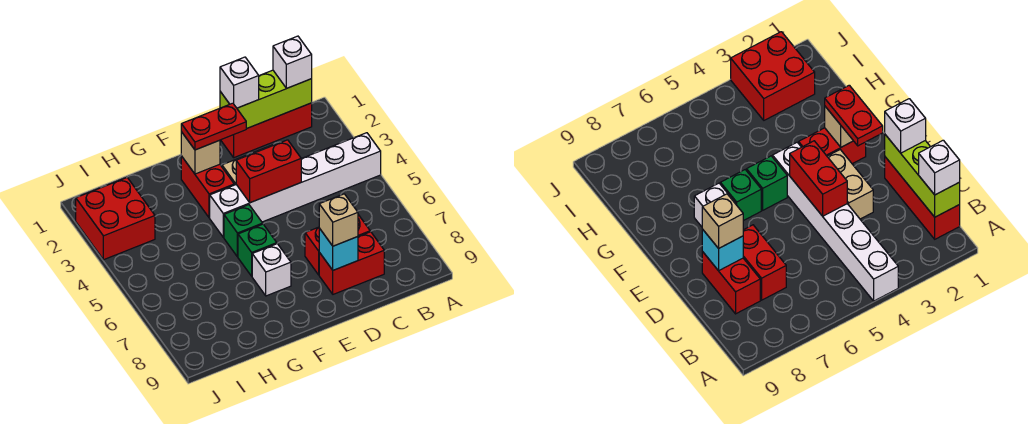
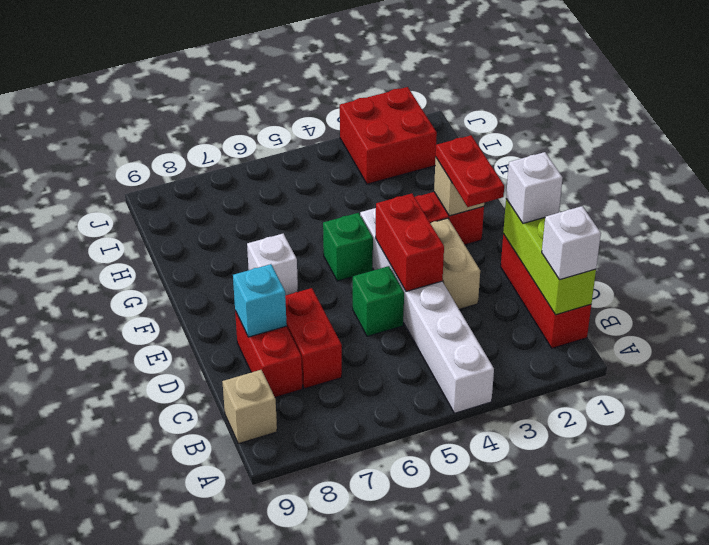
tan brick D8 level 3 -> tan brick B9 level 1
green brick F6 level 1 -> green brick D5 level 1

